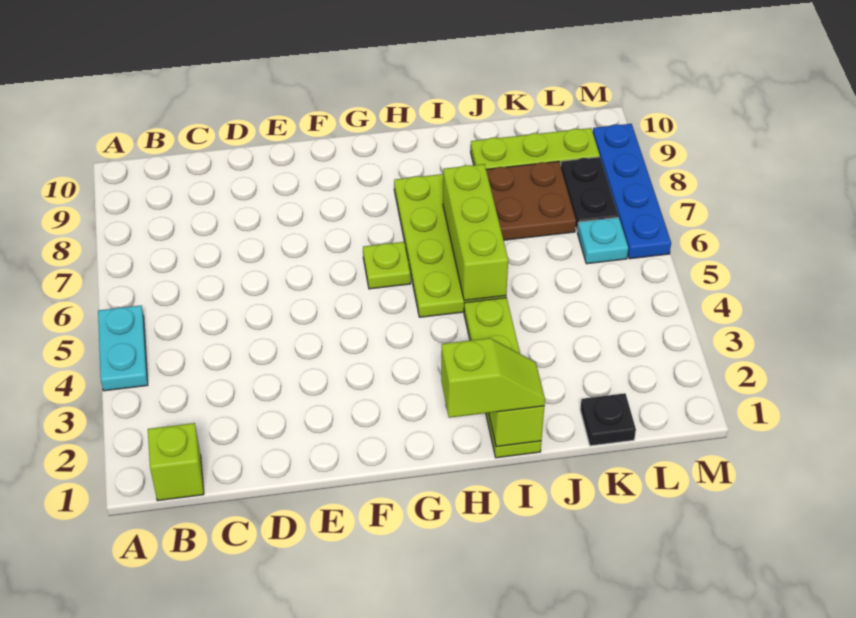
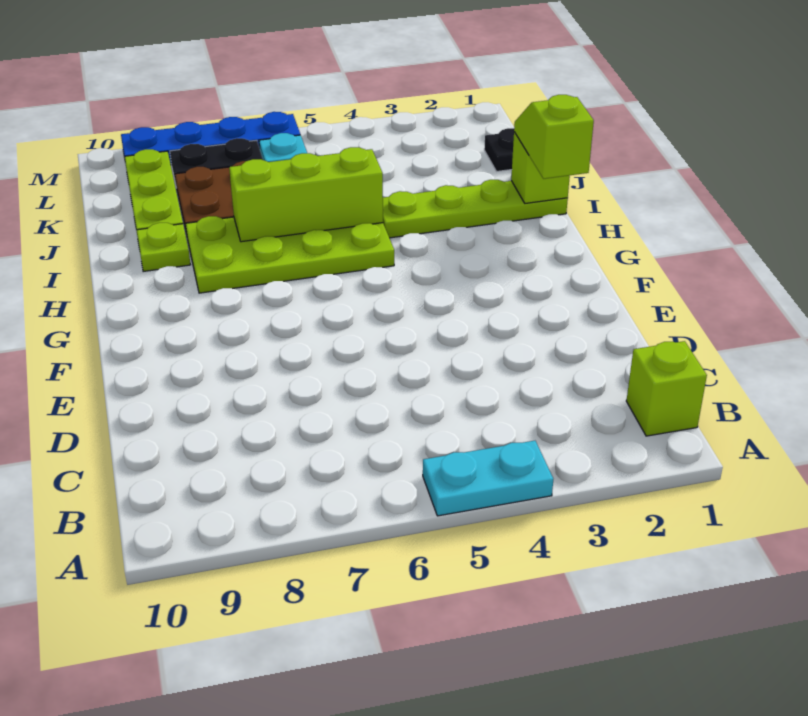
lime plate G6 level 1 -> lime plate I9 level 1

